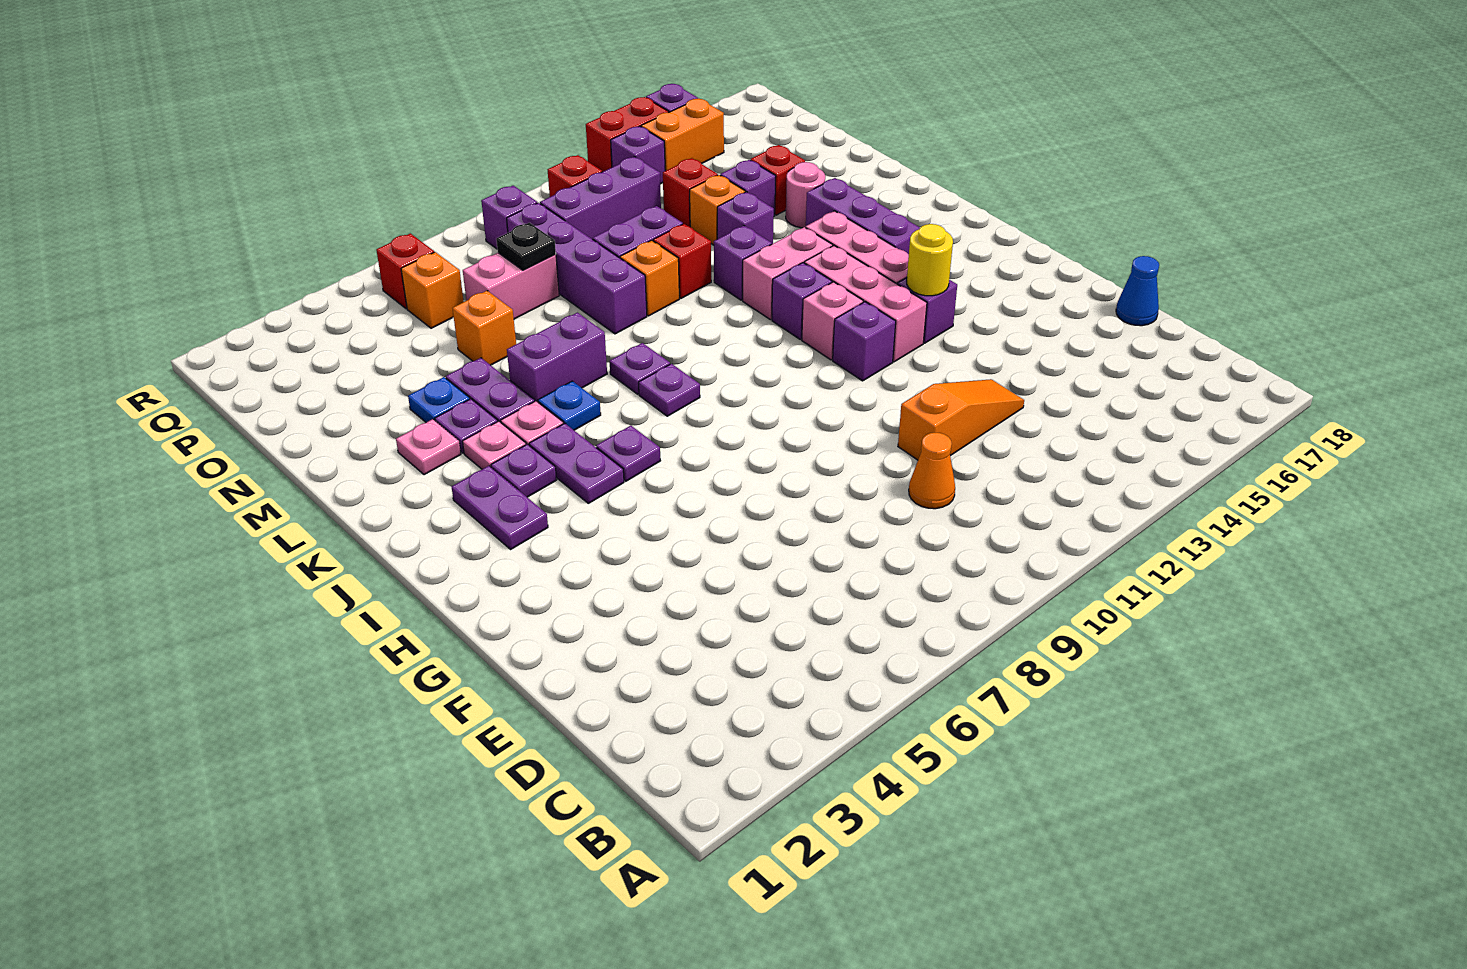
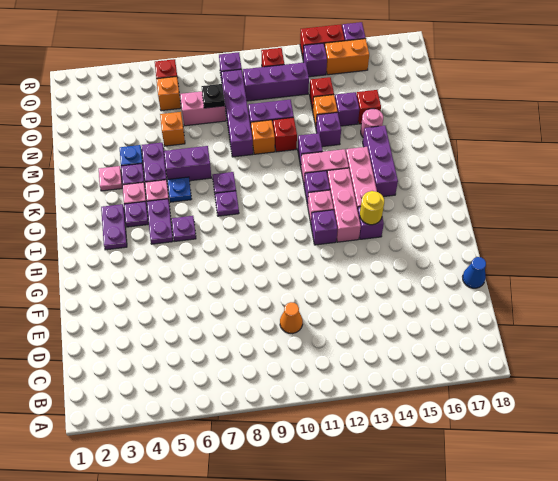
orange slope E11:E13 level 1 top 11 -> none

